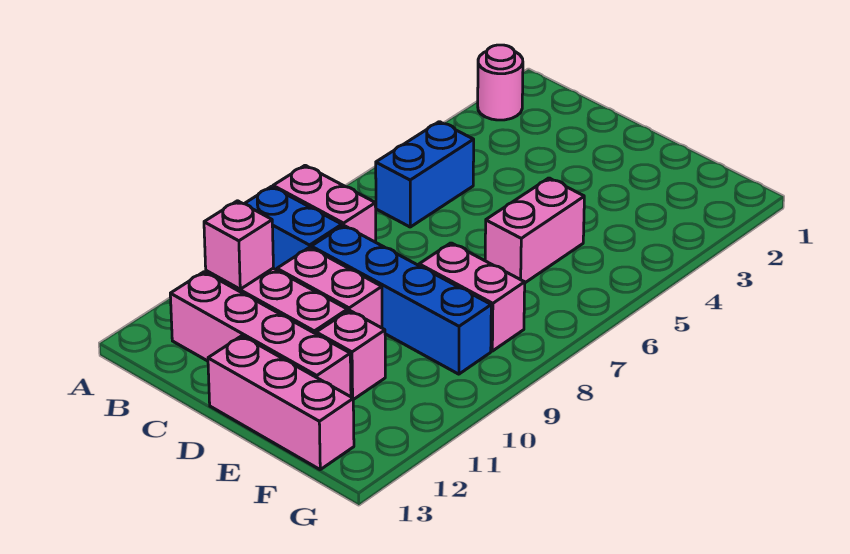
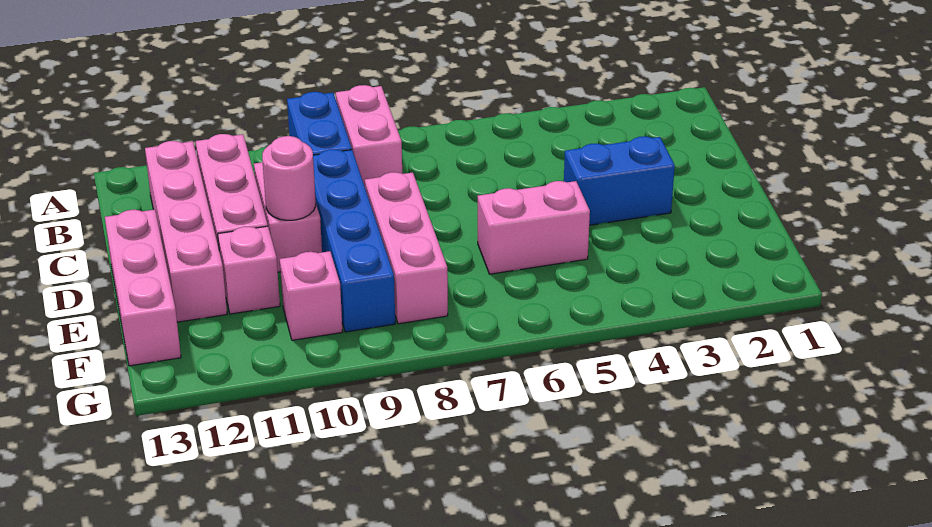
pink round brick A2 level 1 -> pink round brick D10 level 2
blue brick B5:B6 level 1 -> blue brick D3:D4 level 1
pink brick B11 level 2 -> pink brick F10 level 1
pink brick E8:F8 level 1 -> pink brick D8:F8 level 1

